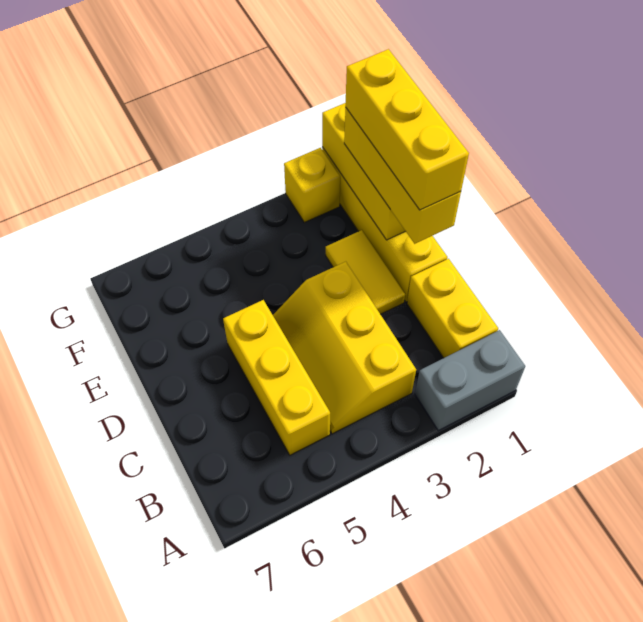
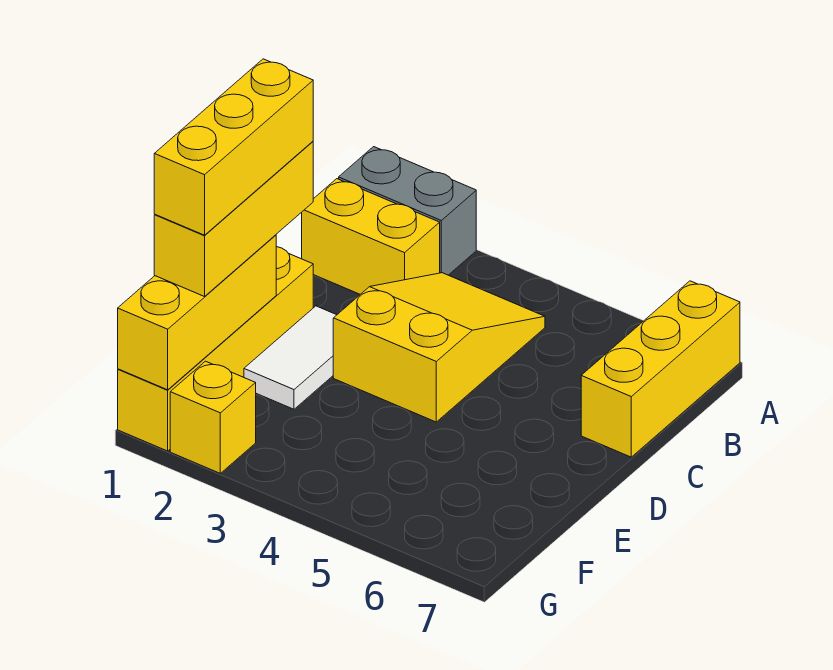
yellow brick B1:C1 level 1 -> yellow brick B1:B2 level 1
yellow slope B3:D4 level 1 top 3 -> yellow slope B3:D4 level 1 top D
yellow brick B5:D5 level 1 -> yellow brick A7:C7 level 1
yellow tile D2:E2 level 1 -> white tile D2:E2 level 1

